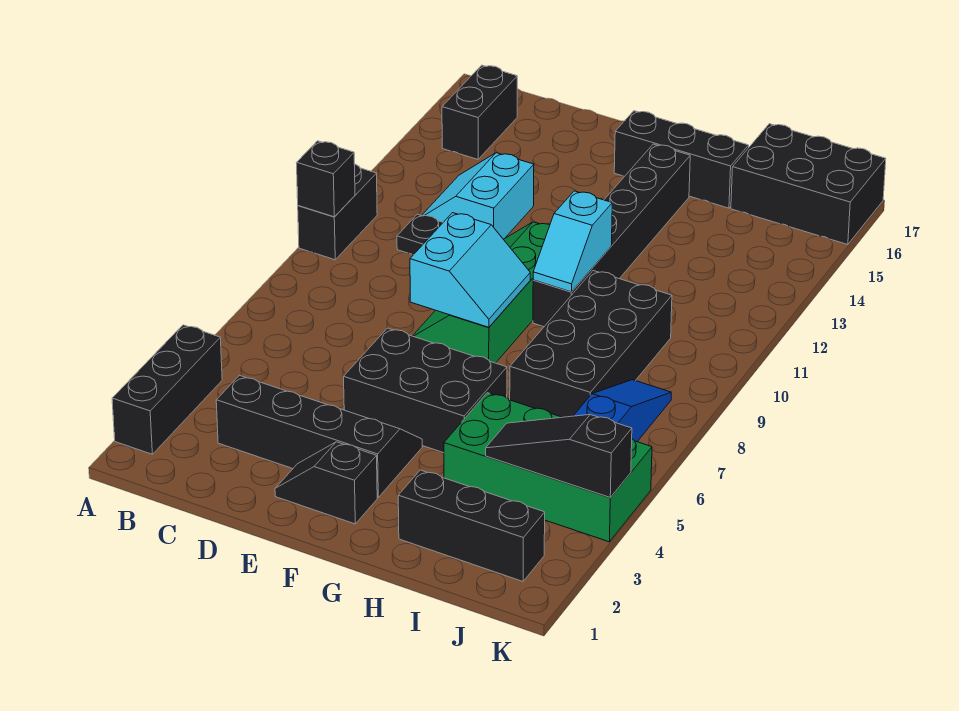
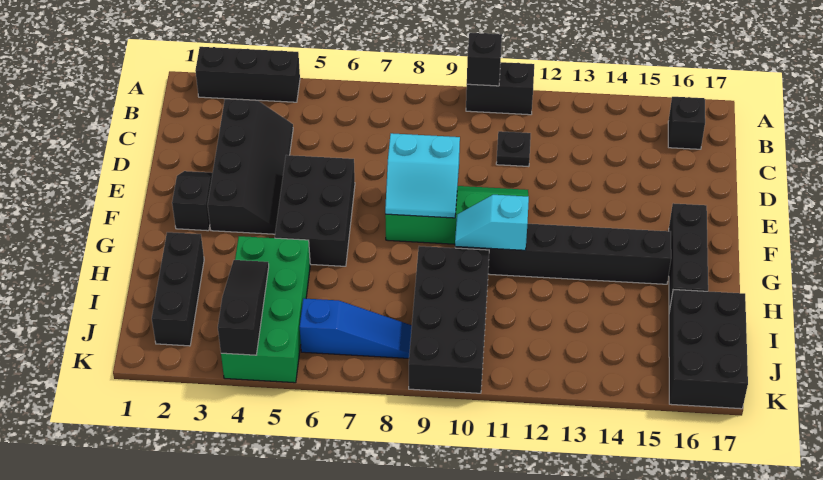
black brick B15:B16 level 1 -> black brick B16 level 1
cyan slope C12:D13 level 1 top D -> none
black brick H7:I10 level 1 -> black brick H9:K10 level 1

